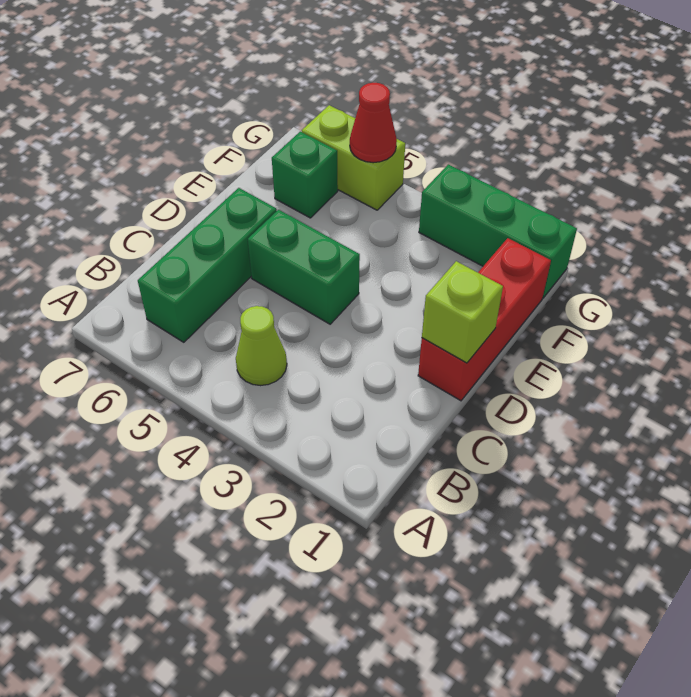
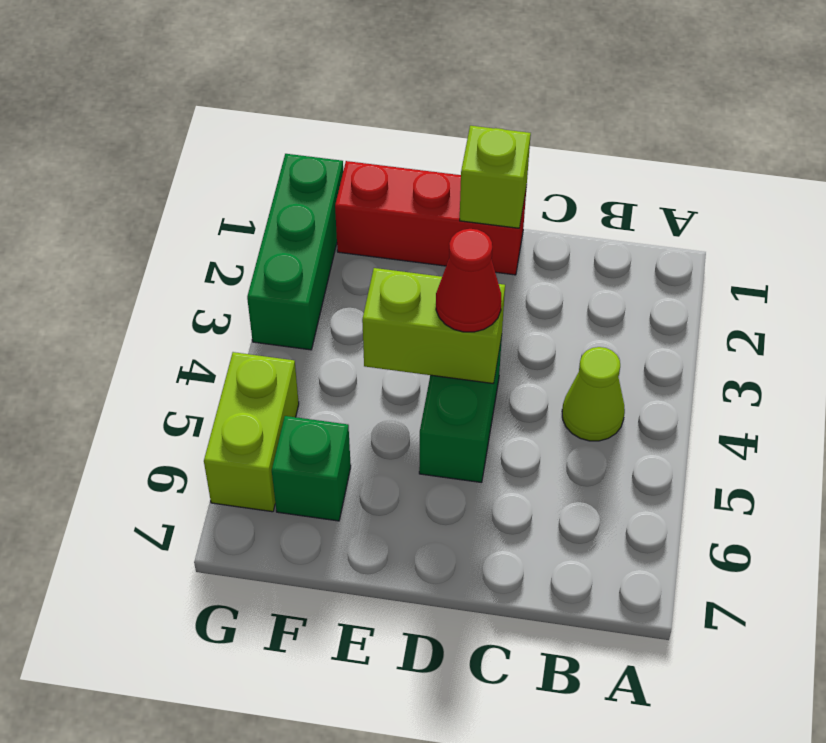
green brick B6:D6 level 1 -> none
none -> lime brick D4:E4 level 2
red cone G5 level 2 -> red cone D4 level 3

